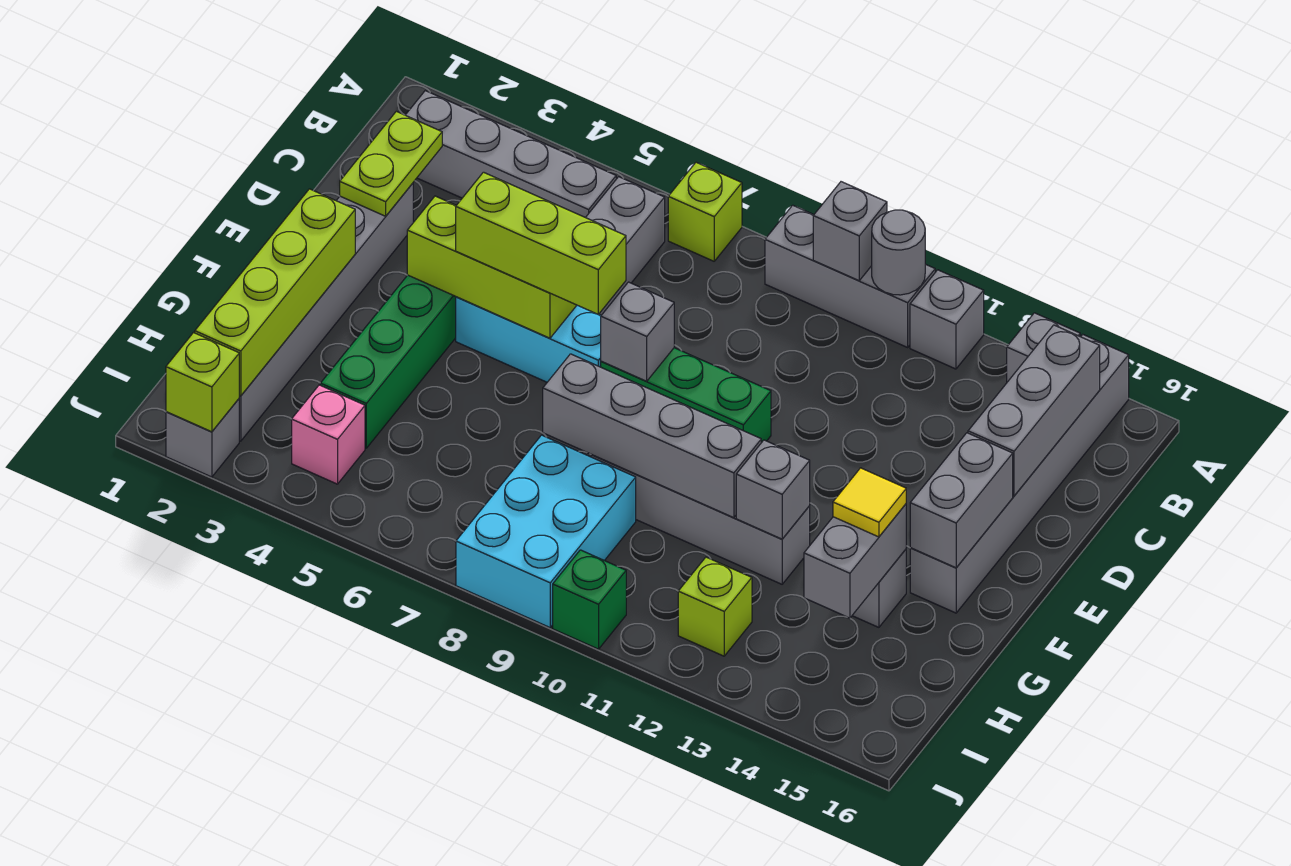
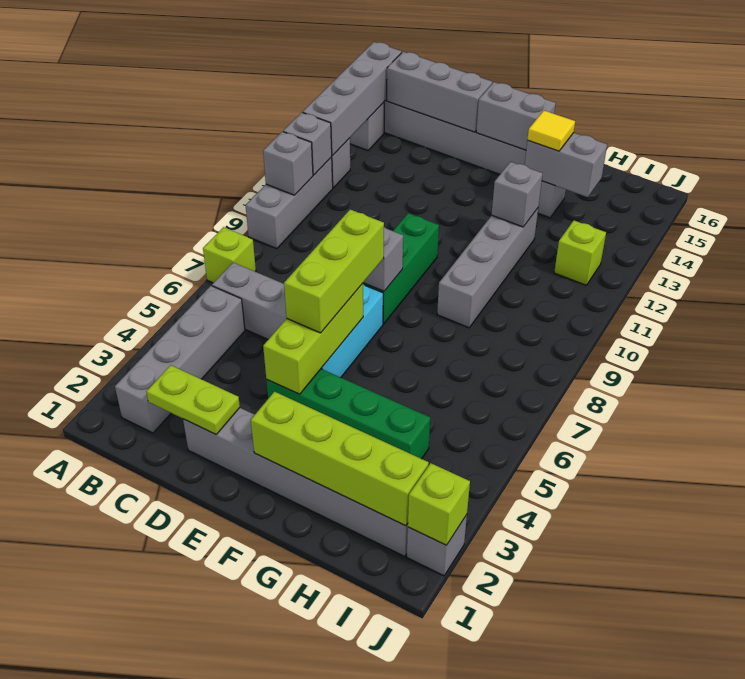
grey round brick A11 level 2 -> grey brick A11 level 2
grey brick G8:G11 level 2 -> grey brick A12:A15 level 2
cyan brick H8:J9 level 1 -> none
pink brick I4 level 1 -> none
green brick J10 level 1 -> none

